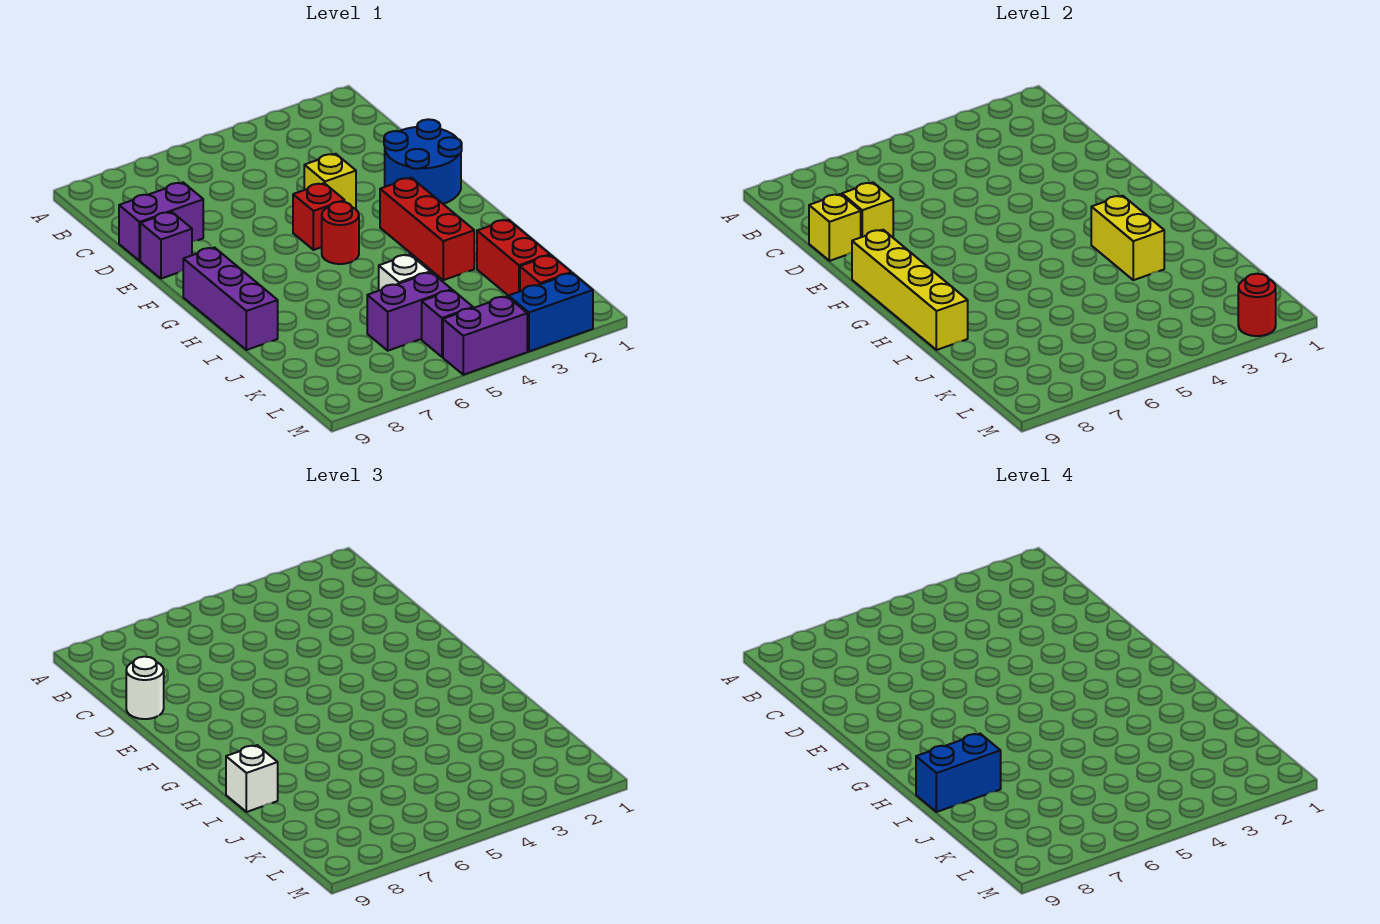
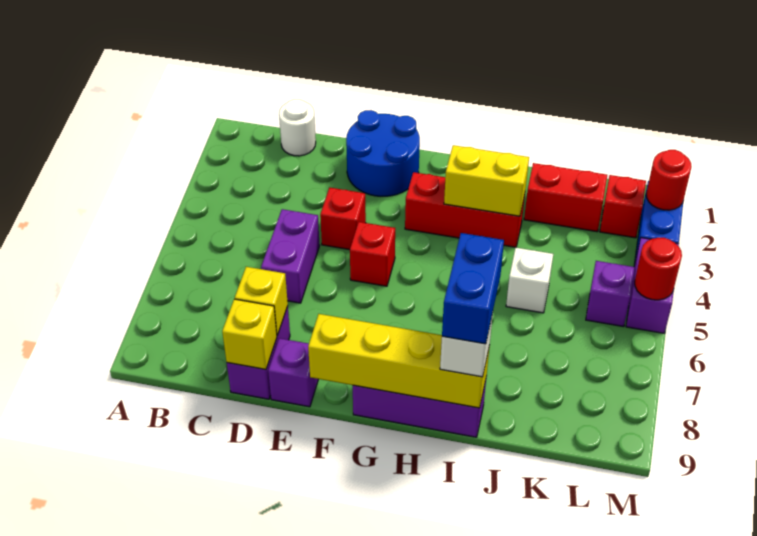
white round brick D9 level 3 -> white round brick C1 level 1
yellow brick E4 level 1 -> red brick E4 level 1
red round brick G5 level 1 -> red round brick M5 level 2
purple brick K5:K6 level 1 -> purple brick D5:D6 level 1

